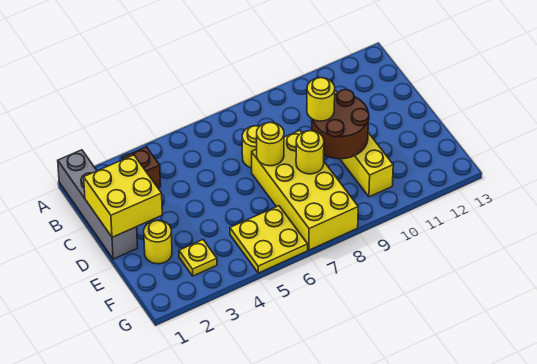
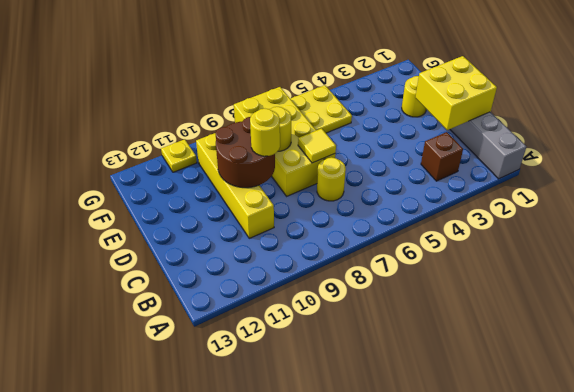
yellow round brick D7 level 2 -> yellow tile D7 level 2
yellow plate F3 level 1 -> yellow plate G11 level 1

